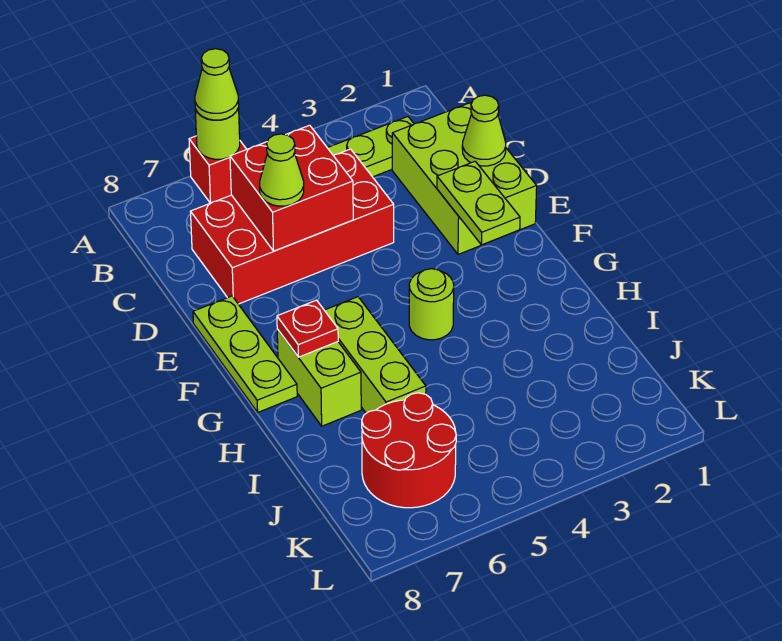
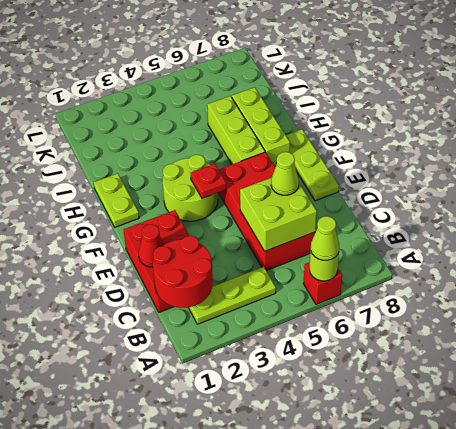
lime brick C1:E2 level 1 -> red brick C1:E2 level 1
red brick C4:D7 level 1 -> red brick C5:F6 level 1
red brick C5:D6 level 2 -> lime brick C5:D6 level 2
lime cone D1 level 2 -> red cone D1 level 2
lime plate E2:F2 level 2 -> lime plate G1:H1 level 1
lime round brick G4 level 1 -> lime round brick F3:G4 level 1
lime brick G7:H7 level 1 -> lime brick G7:I7 level 1
red plate G7 level 2 -> red plate F4 level 2
red round brick J6:K7 level 1 -> red round brick B1:C2 level 2

